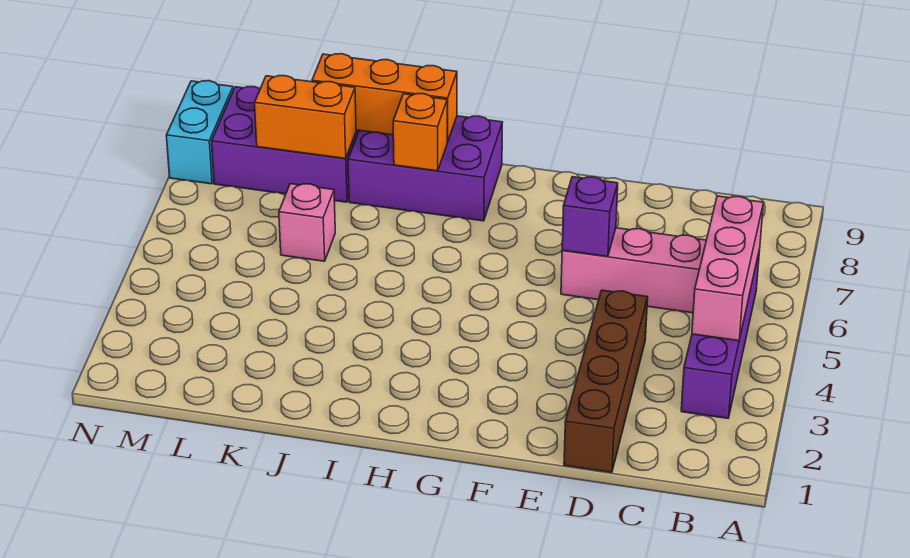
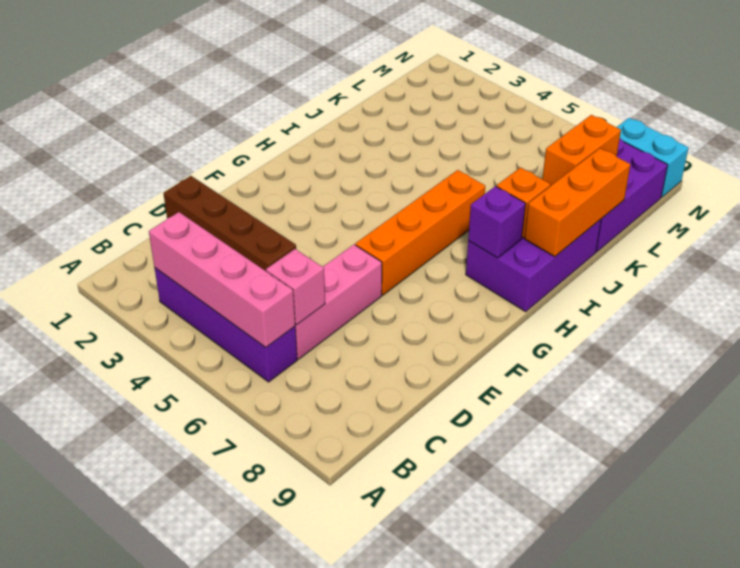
pink brick B4:B6 level 2 -> pink brick B3:B6 level 2
purple brick E6 level 2 -> purple brick H8 level 2
none -> orange brick F6:I6 level 1
pink brick K6 level 1 -> pink brick C6 level 2

